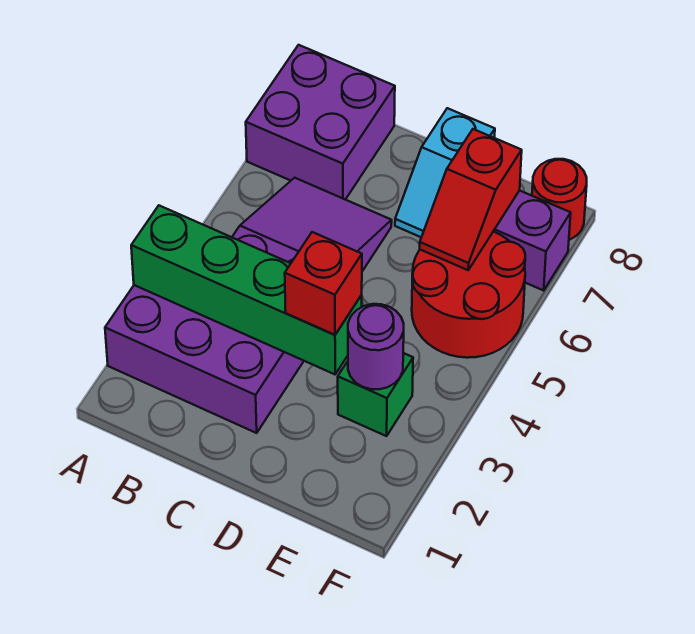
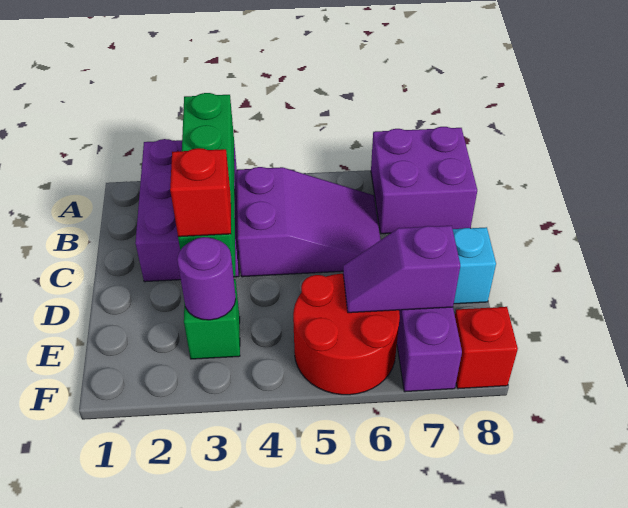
red slope E6:E7 level 2 top 7 -> purple slope E6:E7 level 2 top 7
red round brick F8 level 1 -> red brick F8 level 1

